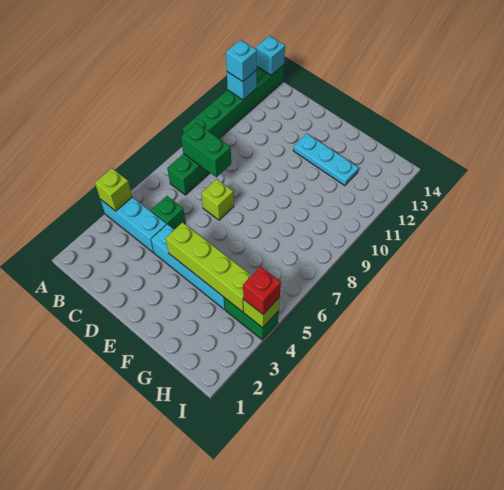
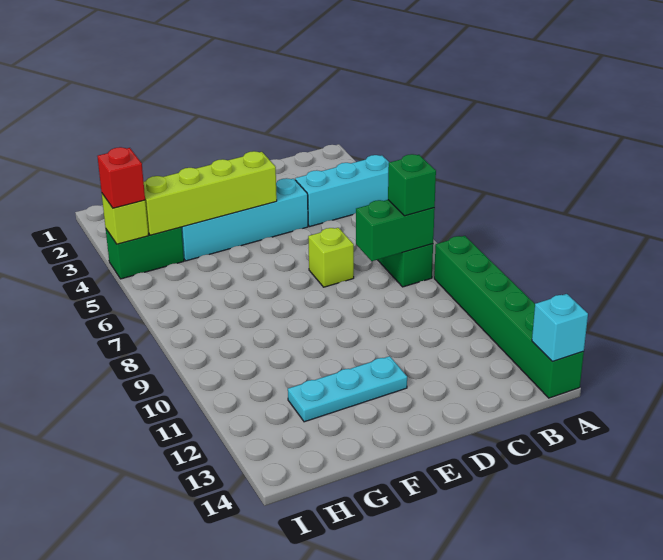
lime brick A4 level 2 -> none
cyan brick A12 level 2 -> none
cyan brick A12 level 3 -> none
green brick C5 level 1 -> green brick B8 level 3

